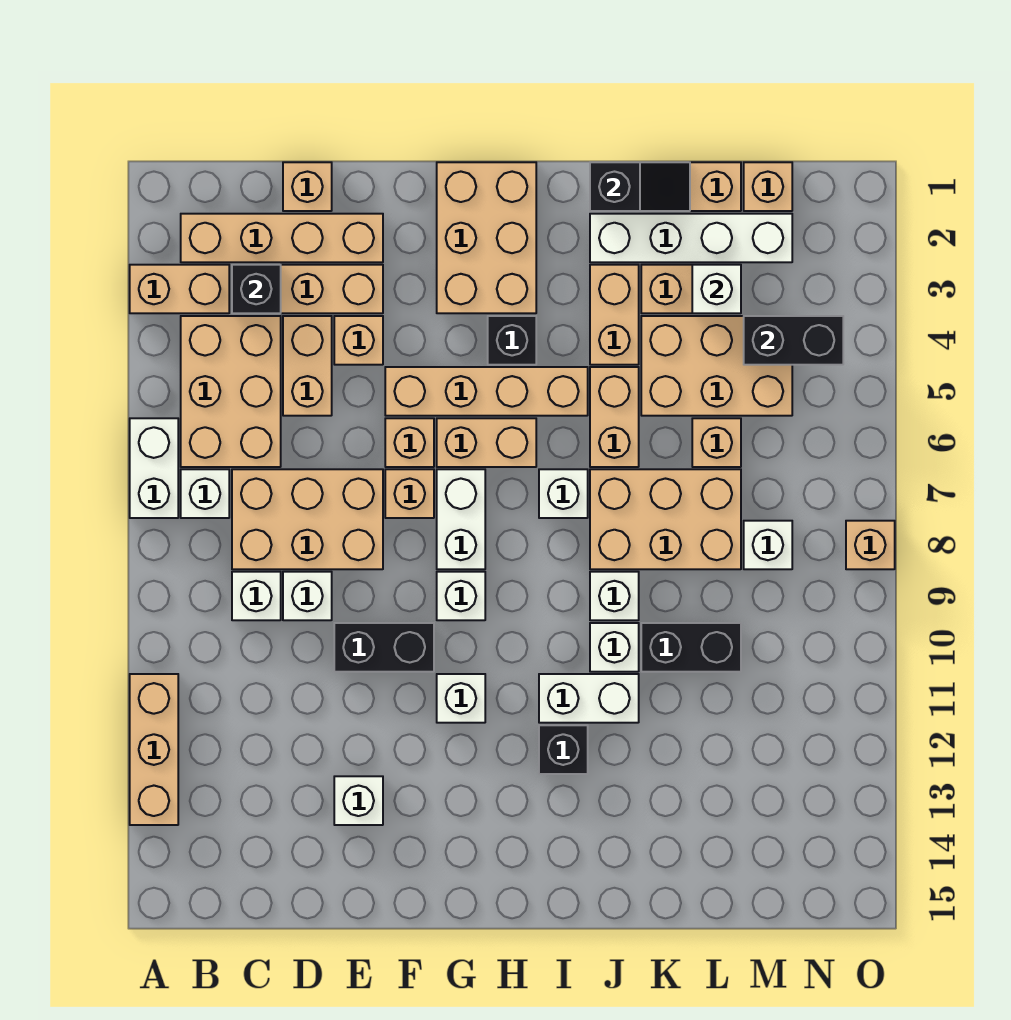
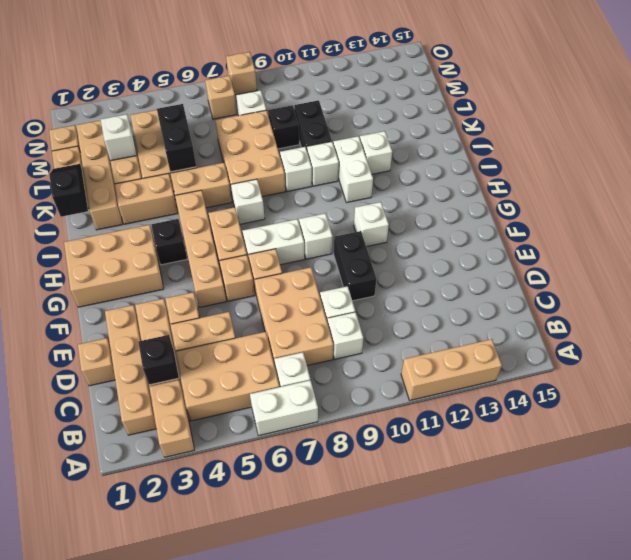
white brick E13 level 1 -> white brick J12 level 1
black brick I12 level 1 -> black brick L9 level 1
white brick J2:M2 level 1 -> tan brick J2:M2 level 1
tan brick L6 level 1 -> tan brick N7 level 1
black brick M4:N4 level 2 -> black brick K5:L5 level 2

